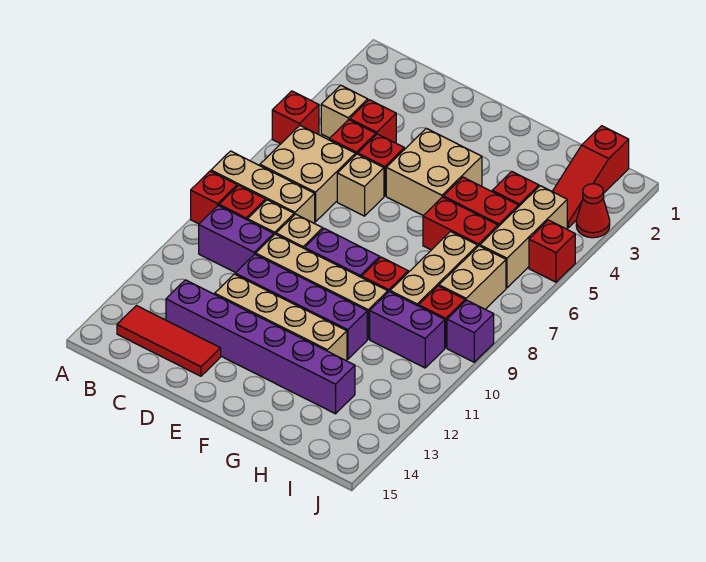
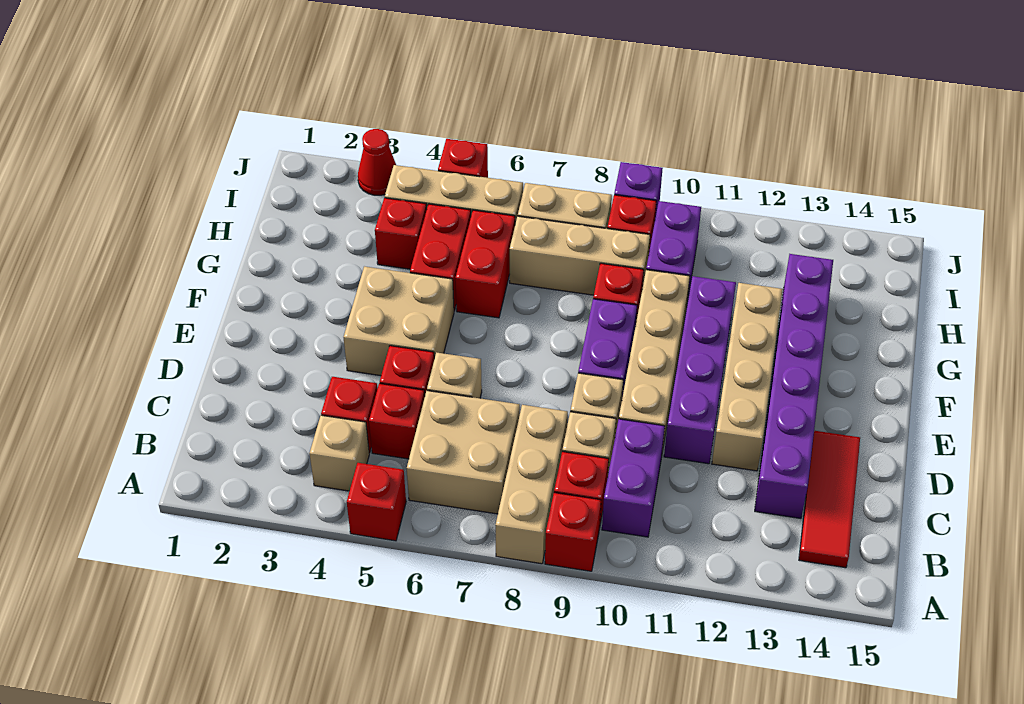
red slope I1:I3 level 1 top 1 -> none

